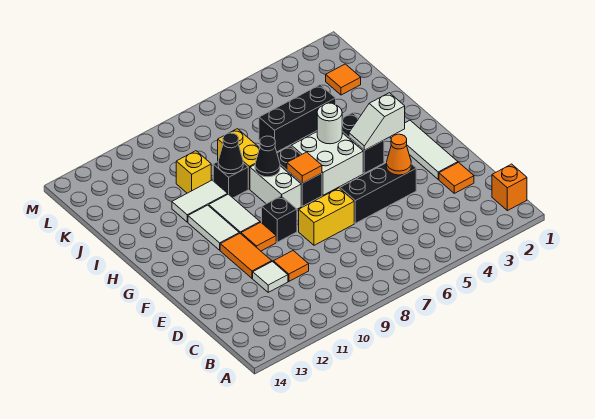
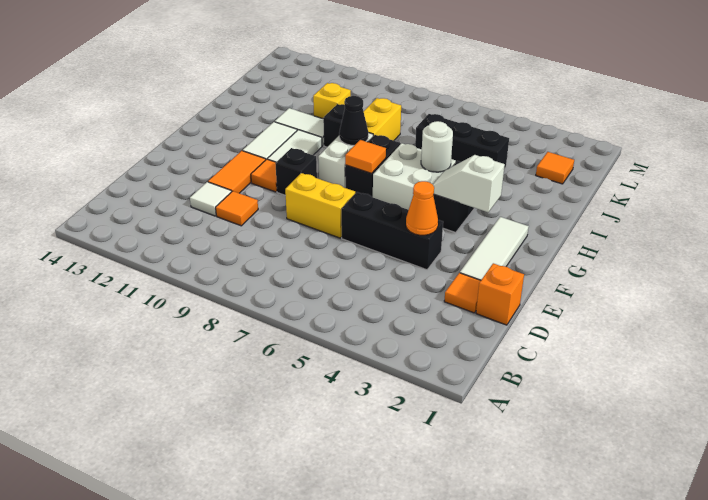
orange brick B1 level 1 -> orange brick D1 level 1
black cone I9 level 2 -> none

